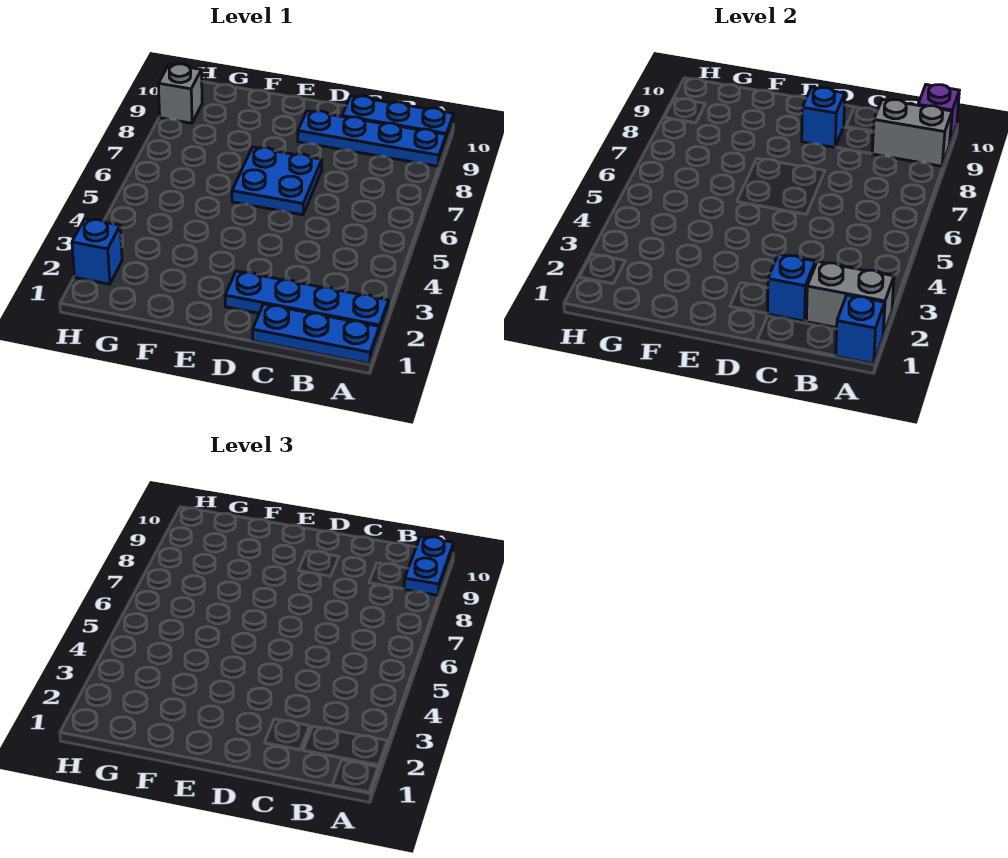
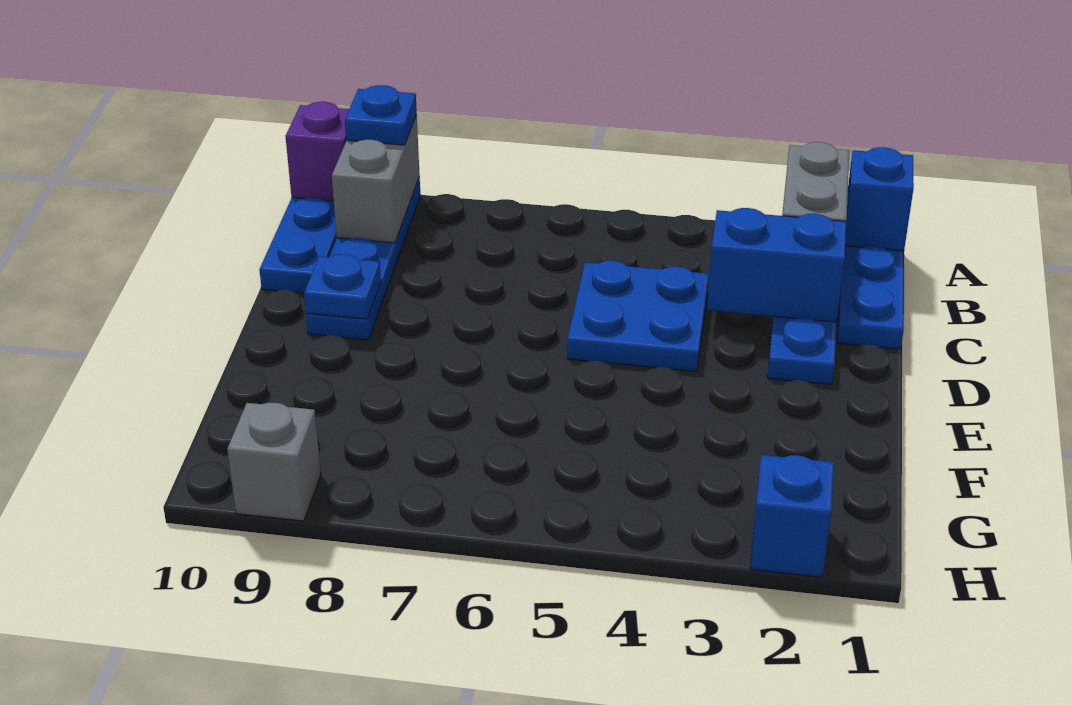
blue plate A9:A10 level 3 -> blue plate A9 level 3
blue brick C2 level 2 -> blue brick C2:C3 level 2
blue plate D6:E7 level 1 -> blue plate C4:D5 level 1
blue brick D9 level 2 -> blue plate D9 level 2

